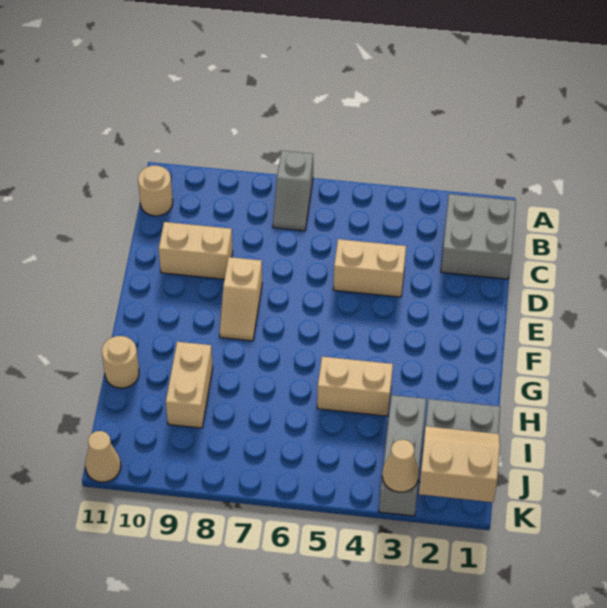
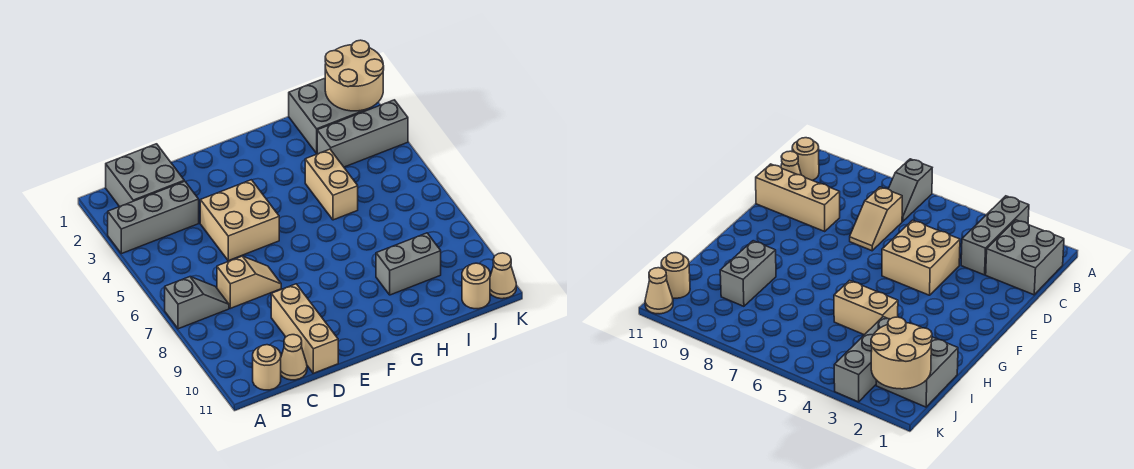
none -> grey brick A3:C3 level 1
tan brick D4:D5 level 1 -> tan brick D4:E5 level 1
tan brick D9:D10 level 1 -> tan brick D9:D11 level 1
tan slope E8:F8 level 1 top E -> tan slope C7:D7 level 1 top C
tan brick H9:I9 level 1 -> grey brick H9:I9 level 1
tan round brick H11 level 1 -> tan round brick J11 level 1
tan slope J1:K2 level 2 top K -> tan round brick J1:K2 level 2
tan cone K3 level 2 -> tan cone C11 level 1

